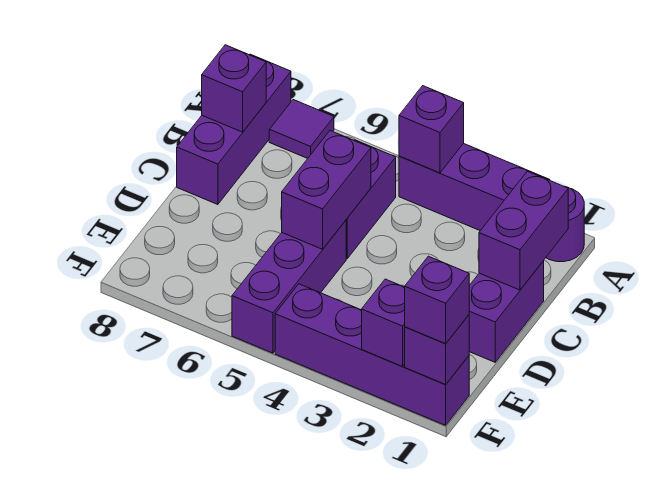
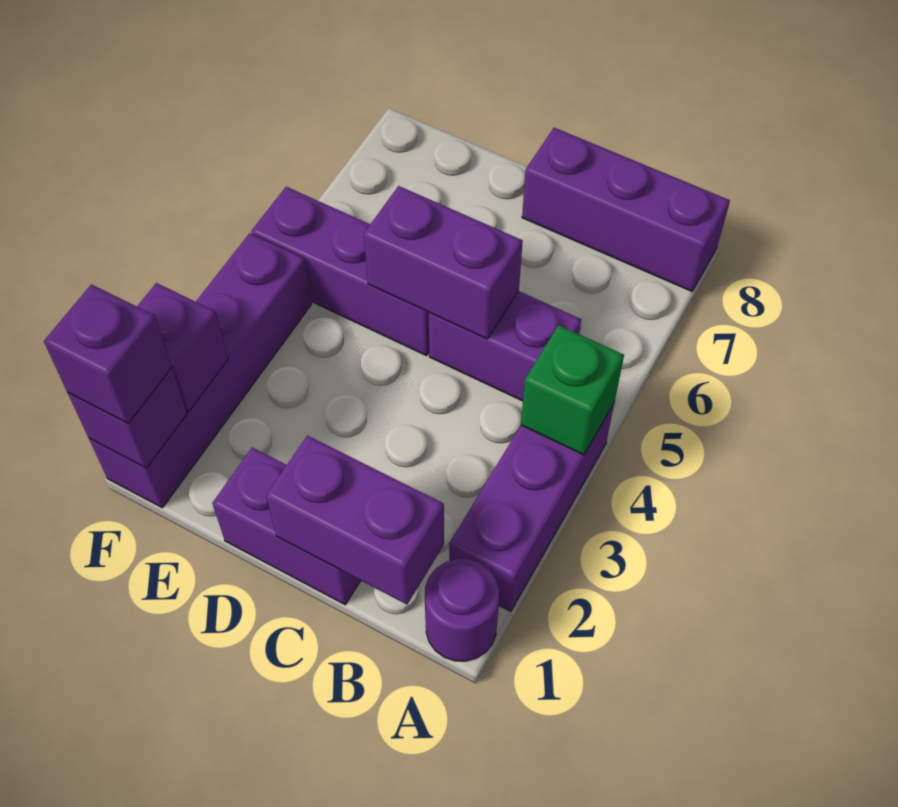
purple brick A4 level 2 -> green brick A4 level 2
purple tile A7 level 1 -> none
purple brick B8 level 2 -> none

